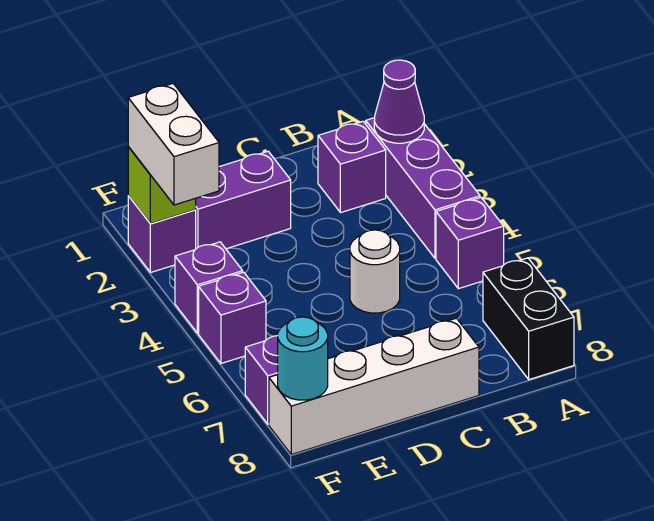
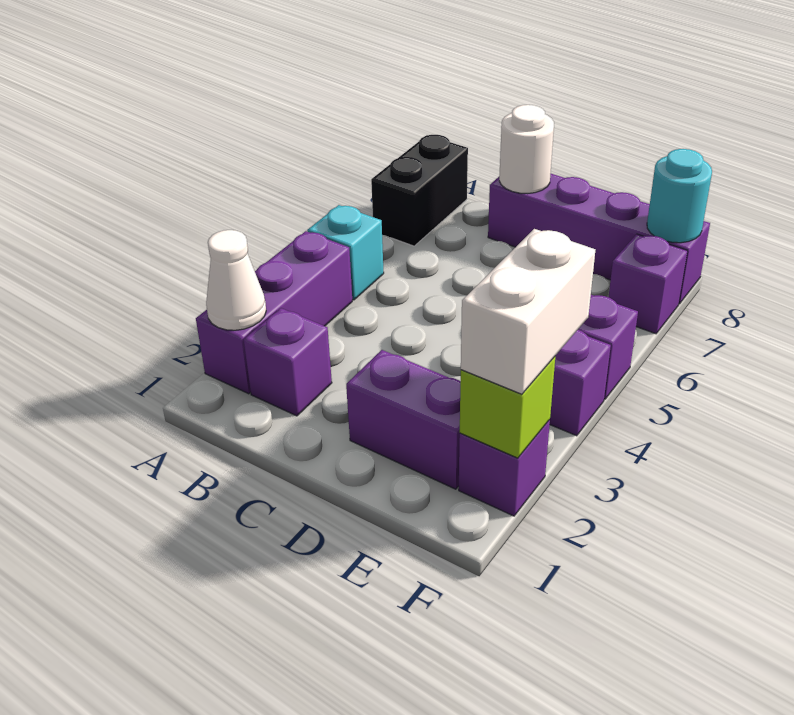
purple cone A2 level 2 -> white cone A2 level 2
purple brick A5 level 1 -> cyan brick A5 level 1
white round brick C5 level 1 -> white round brick C8 level 2
white brick C8:F8 level 1 -> purple brick C8:F8 level 1

